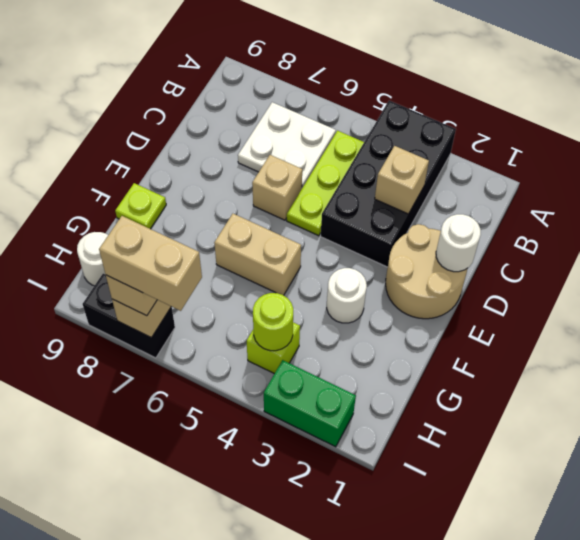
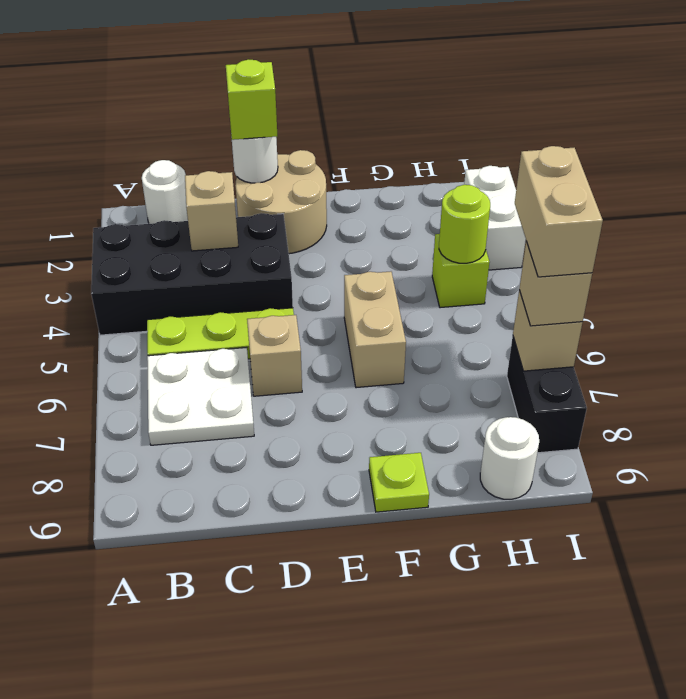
none -> lime brick D1 level 3
white round brick F3 level 1 -> white round brick B1 level 1
green brick I2:I3 level 1 -> white brick I2:I3 level 1

